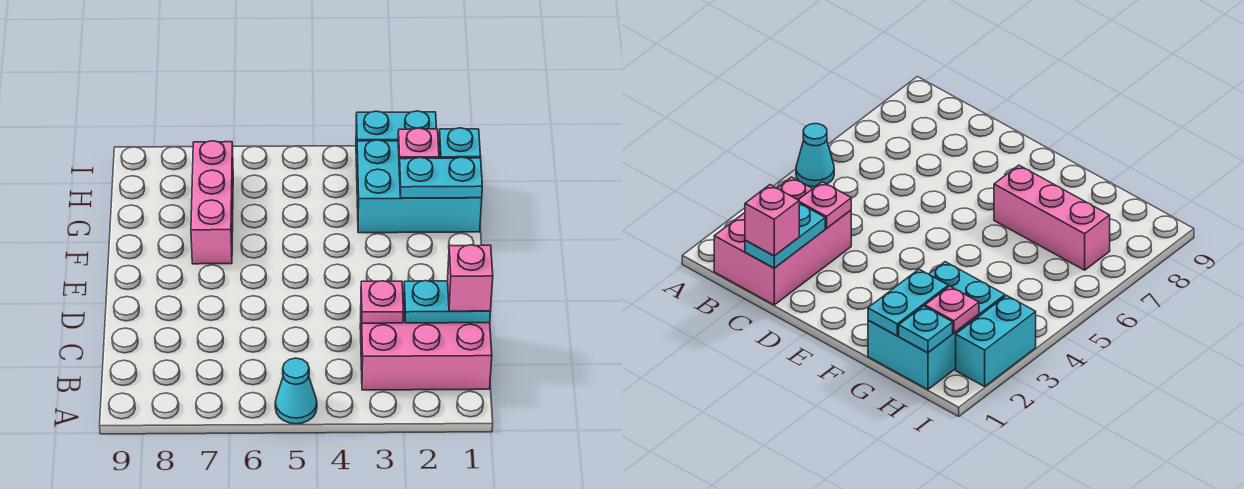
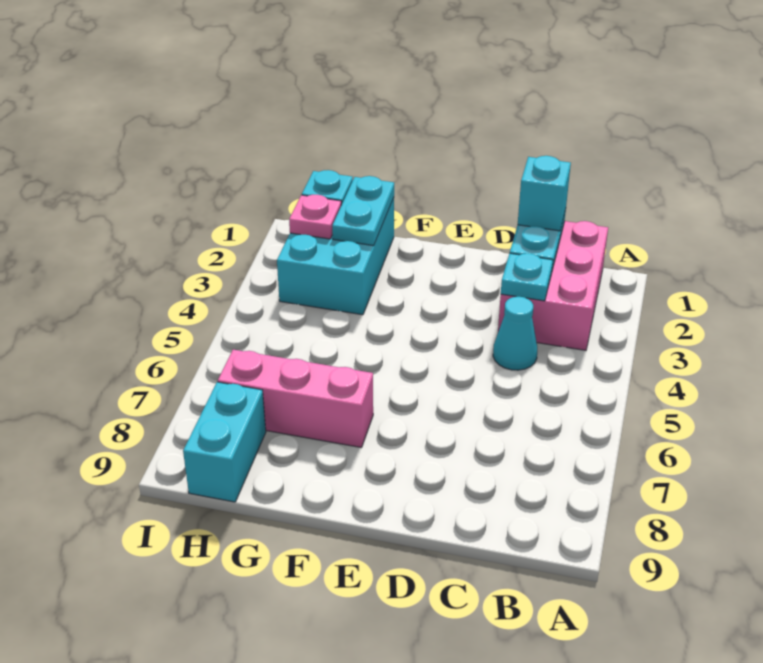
cyan cone A5 level 1 -> cyan cone C4 level 1
pink brick C1 level 3 -> cyan brick C1 level 3
pink plate C3 level 2 -> cyan plate C3 level 2
cyan brick I2:I3 level 1 -> cyan brick H8:H9 level 1

